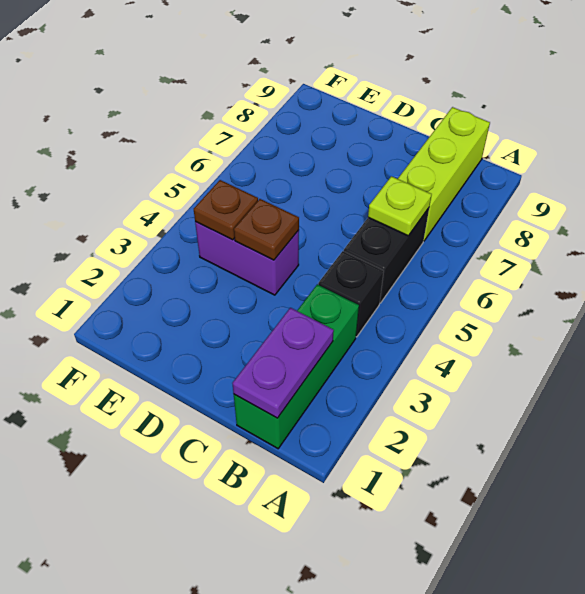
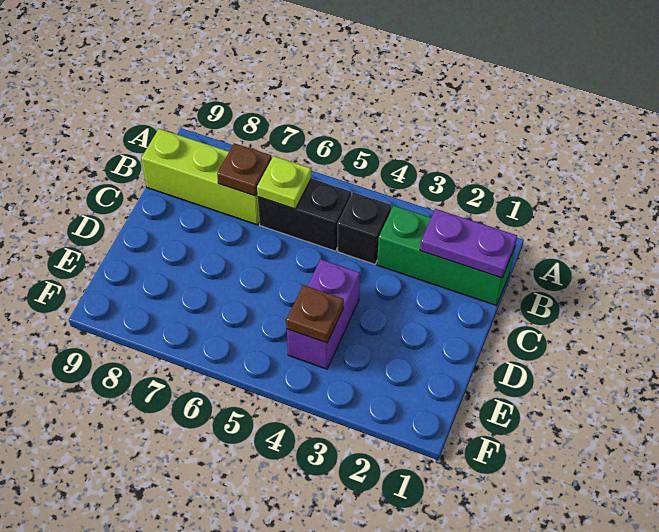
brown plate D4 level 2 -> brown plate B7 level 2

